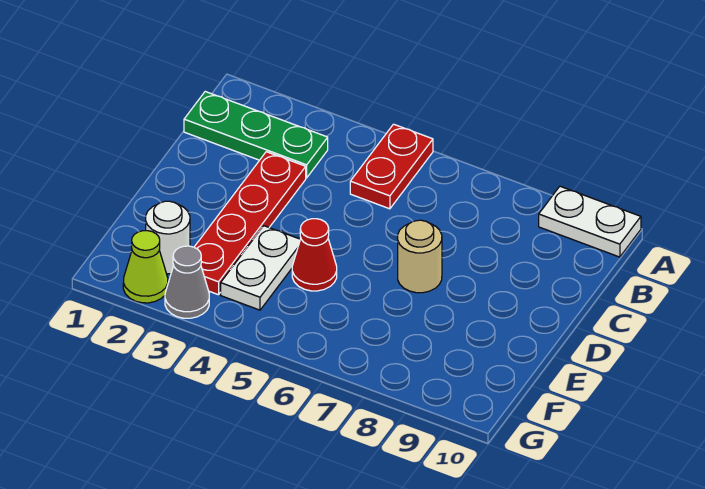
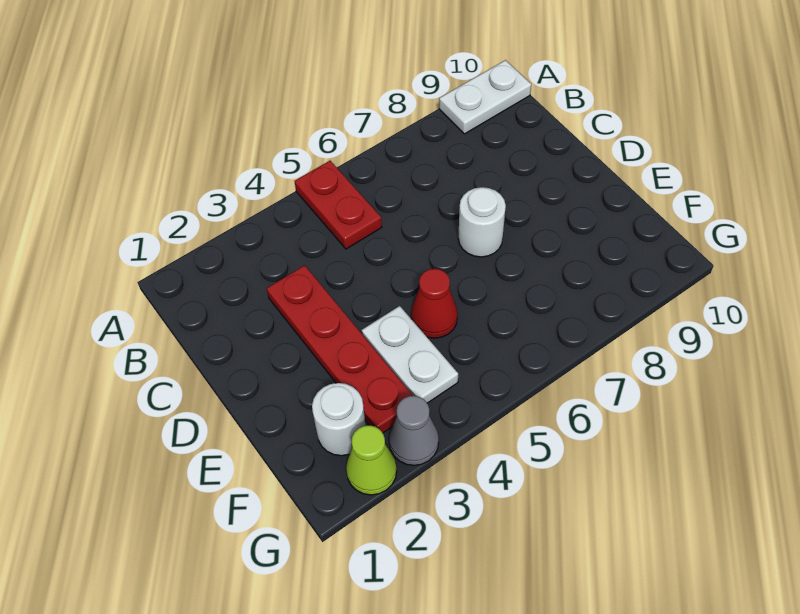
green plate B1:B3 level 1 -> none
tan round brick D7 level 1 -> white round brick D7 level 1

